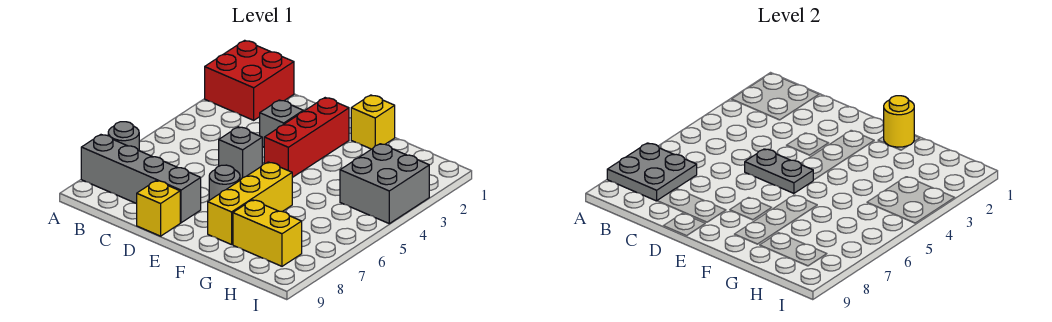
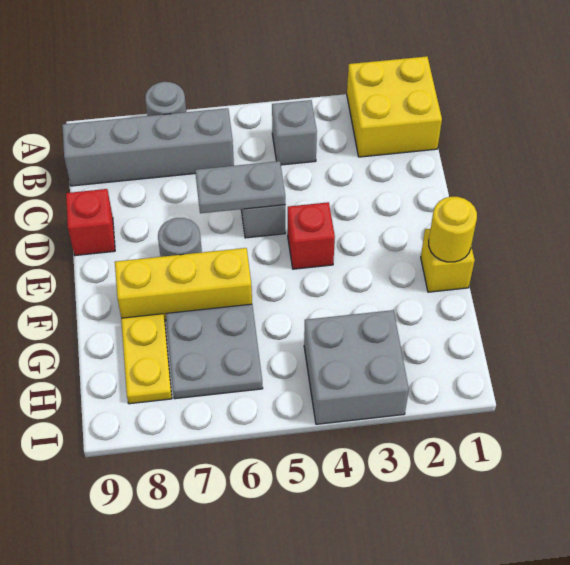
red brick A1:B2 level 1 -> yellow brick A1:B2 level 1
grey plate A7:B8 level 2 -> grey plate G6:H7 level 1
grey brick A8:D8 level 1 -> grey brick B6:B9 level 1
grey brick D3 level 1 -> grey brick B4 level 1
grey plate D5:E5 level 2 -> grey plate D5:D6 level 2
yellow brick D9 level 1 -> red brick D9 level 1
red brick E2:E4 level 1 -> red brick E4 level 1
yellow brick G8:H8 level 1 -> yellow plate G8:H8 level 1

